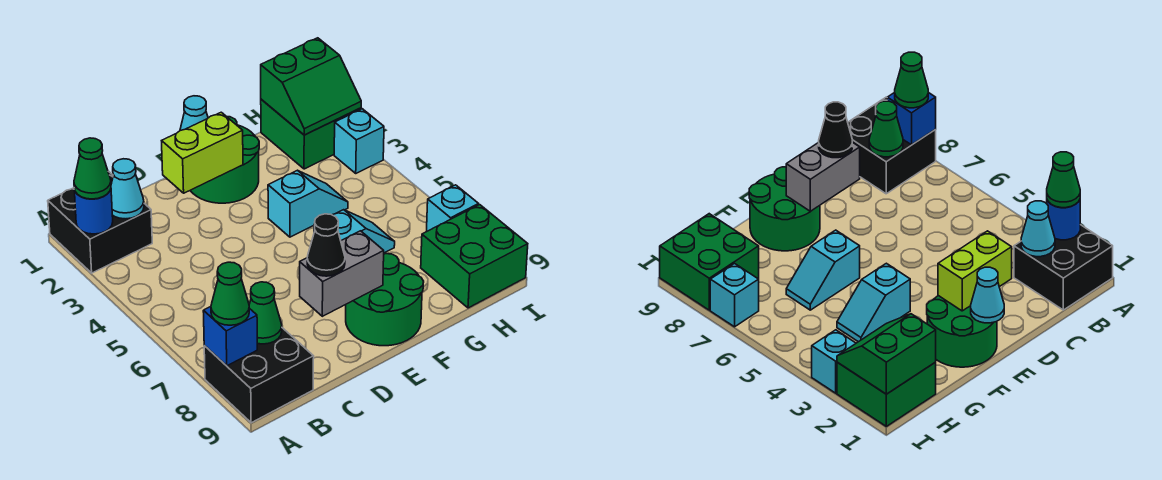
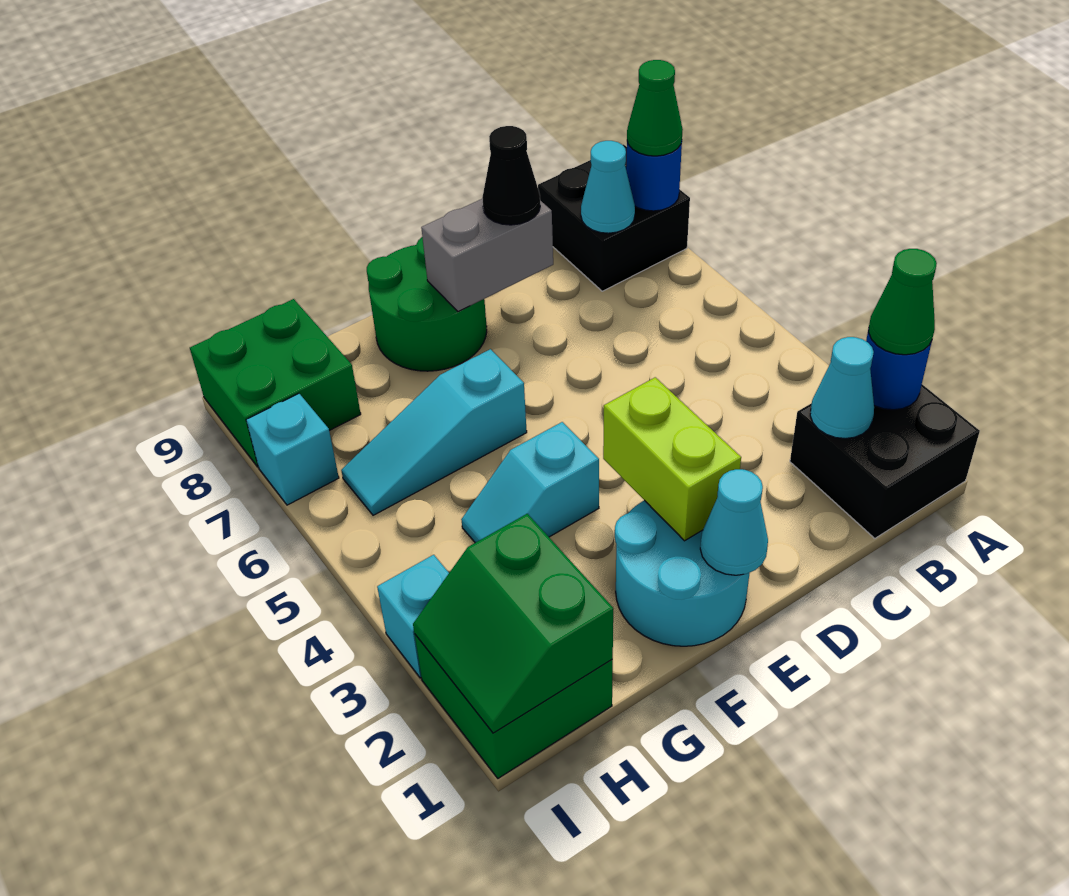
blue brick A8 level 2 -> blue round brick A8 level 2
green cone B8 level 2 -> cyan cone B8 level 2
lime brick D2:E2 level 2 -> lime brick E2:E3 level 2
green round brick E1:F2 level 1 -> cyan round brick E1:F2 level 1
cyan slope F6:G6 level 1 top F -> cyan slope F6:H6 level 1 top F
green slope H1:I2 level 2 top 1 -> green slope H1:I2 level 2 top H

